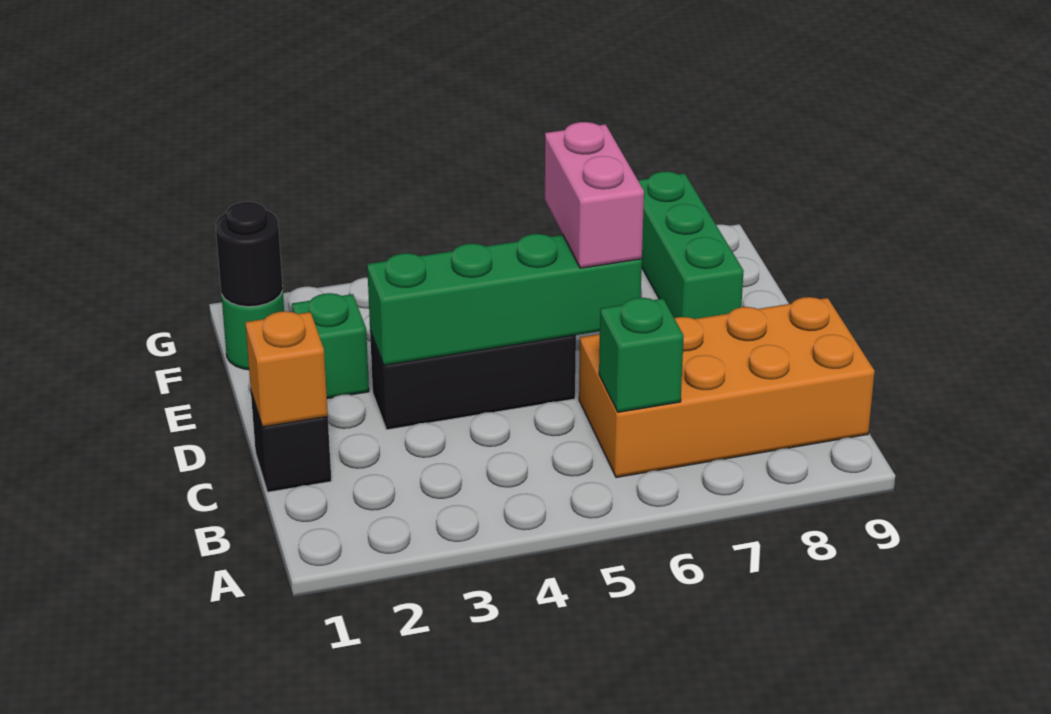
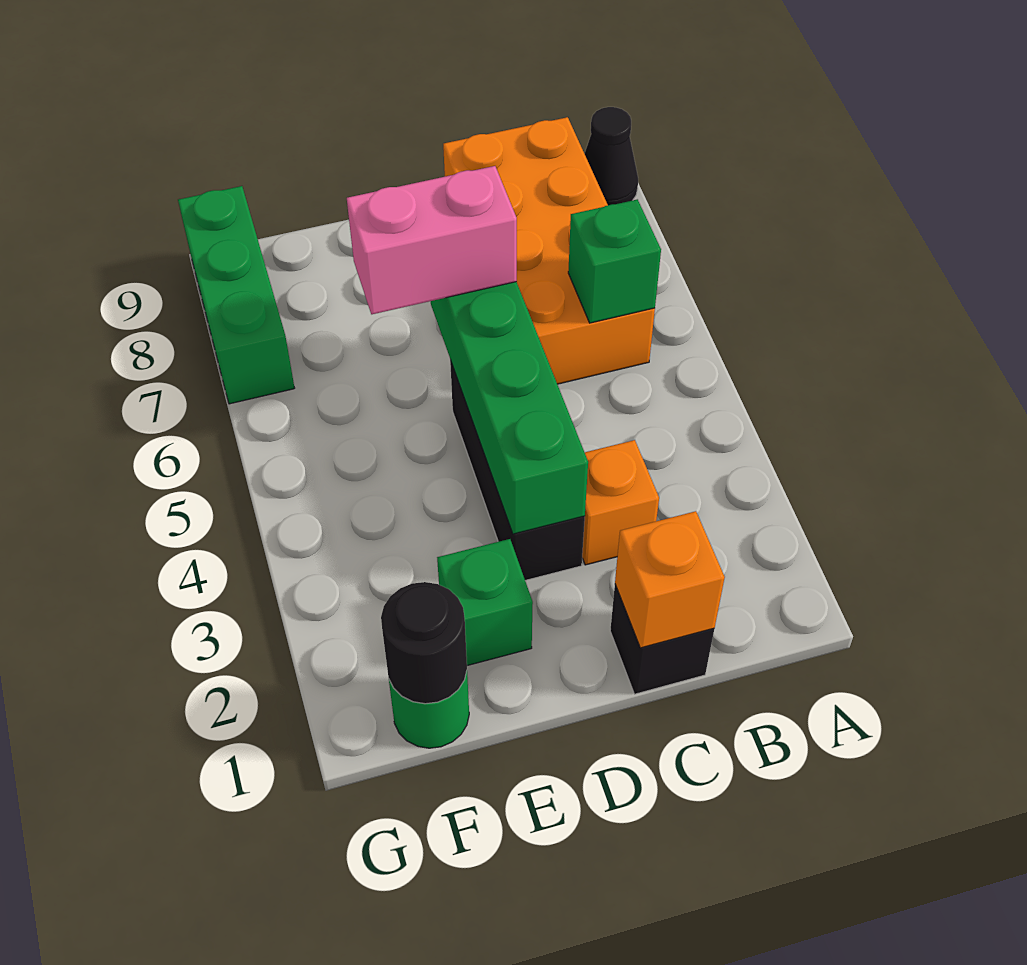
none -> black cone A9 level 1
none -> orange brick C3 level 1
green brick E8:G8 level 1 -> green brick G7:G9 level 1

